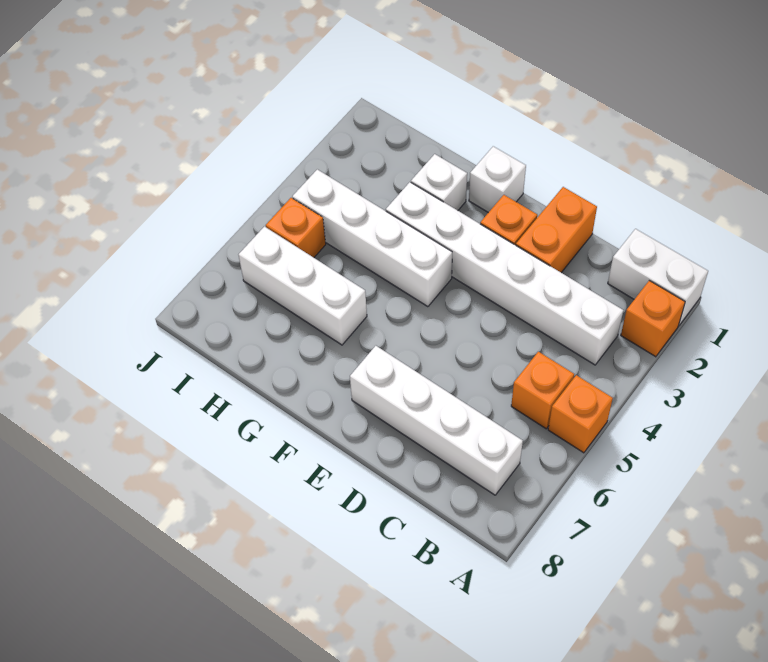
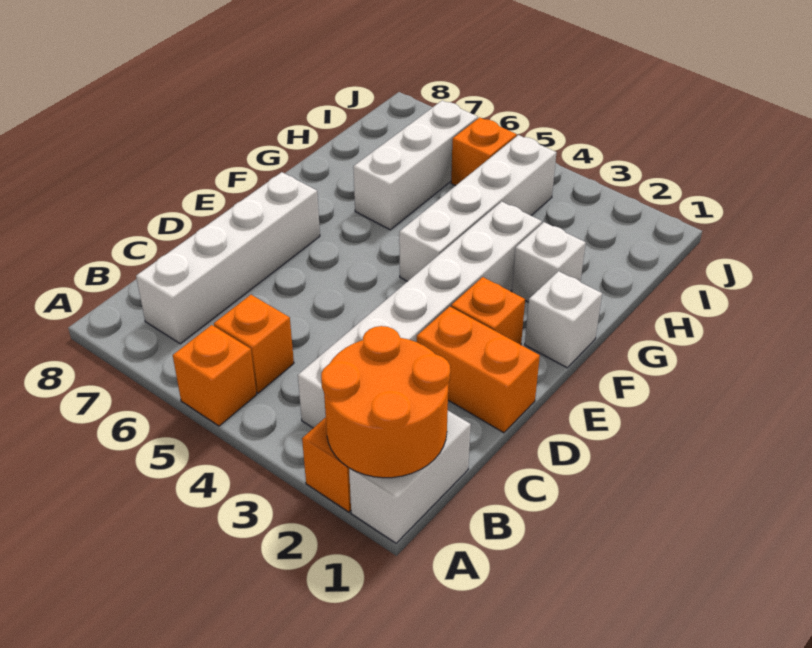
none -> orange round brick A1:B2 level 2

